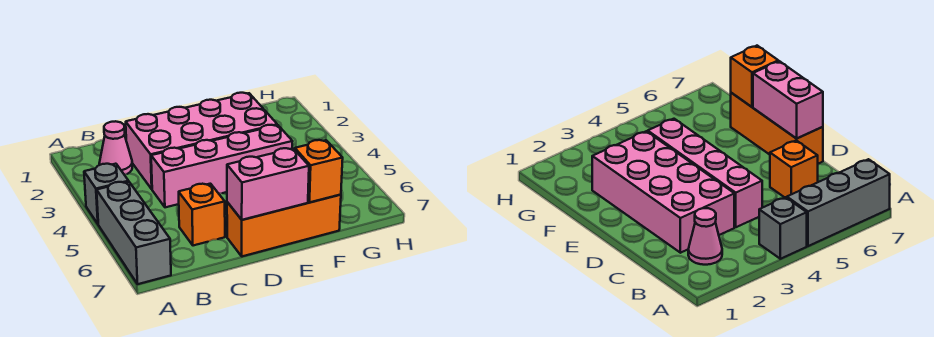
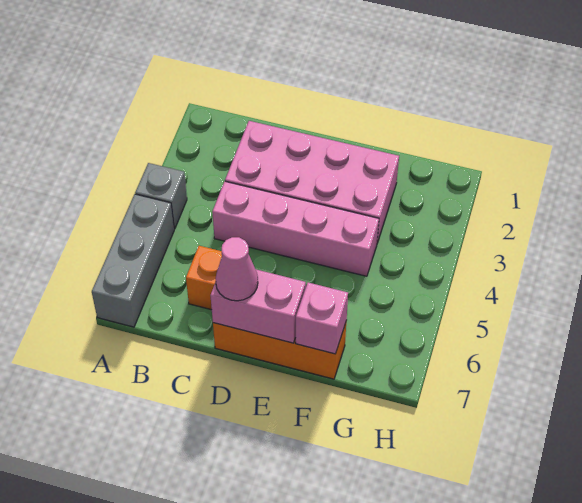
pink cone B2 level 1 -> pink cone D7 level 3
orange brick F7 level 2 -> pink brick F7 level 2

